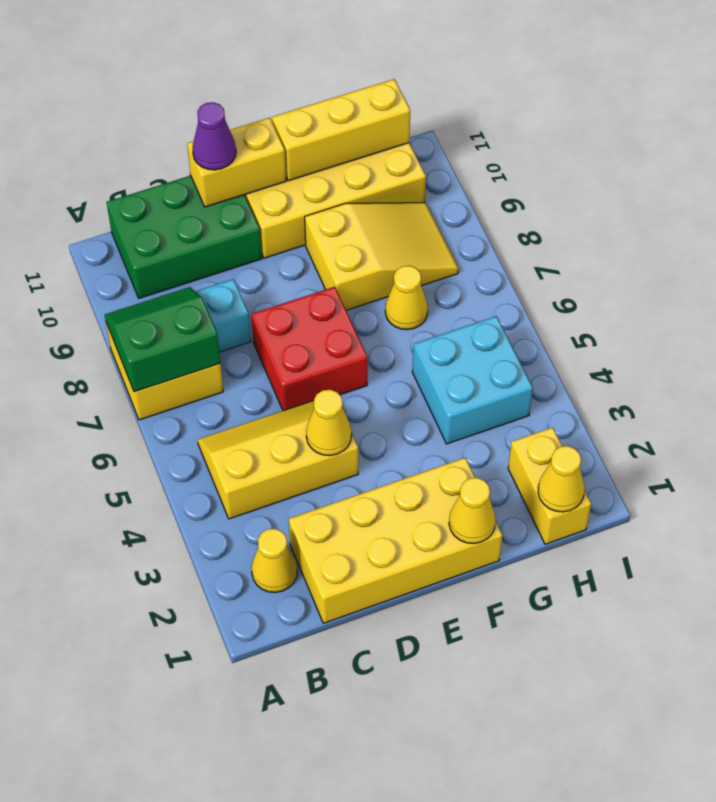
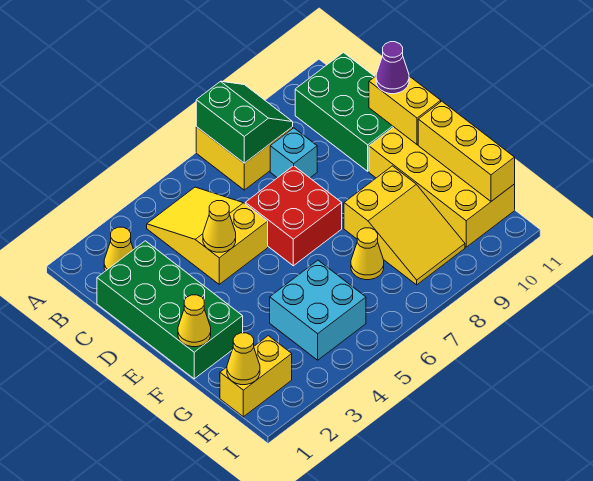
yellow slope B4:D5 level 1 top 4 -> yellow slope B4:D5 level 1 top D
yellow brick C1:F2 level 1 -> green brick C1:F2 level 1

